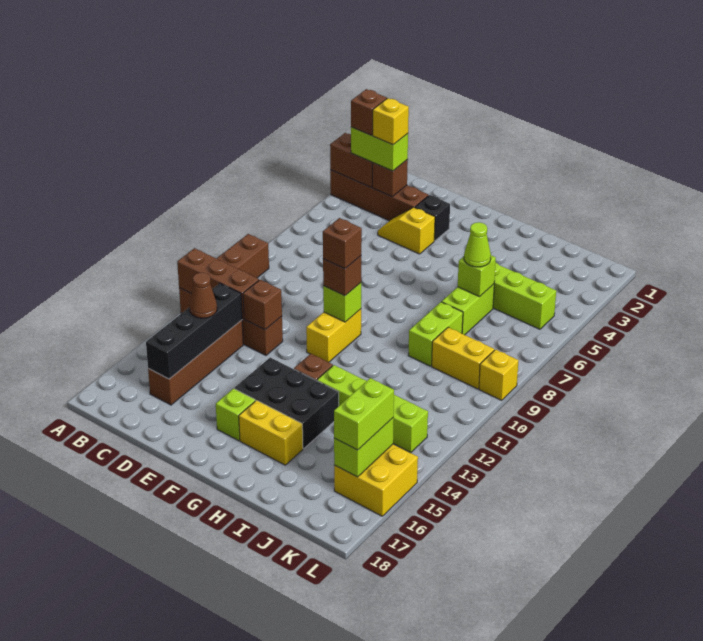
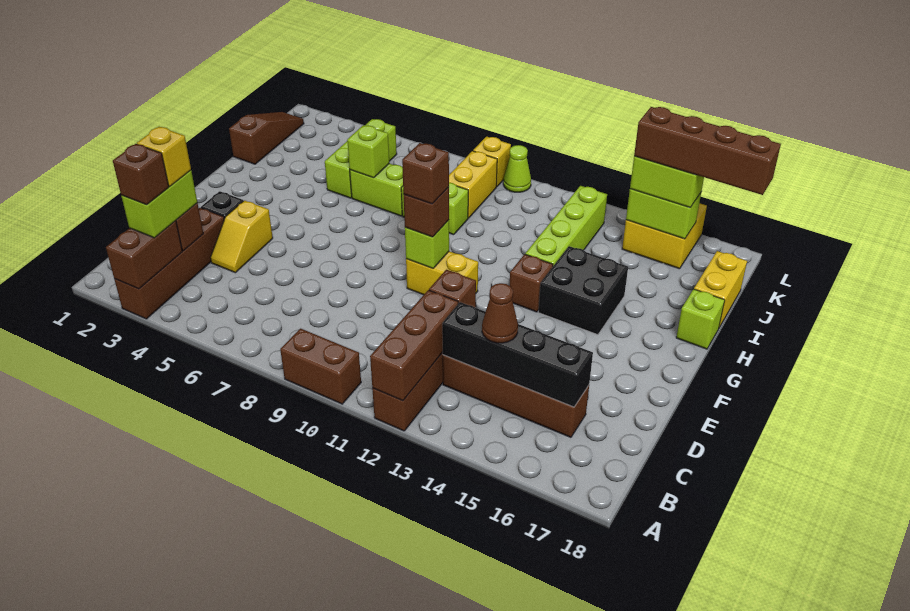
black brick F14:H15 level 1 -> black brick G14:H15 level 1
lime brick F16 level 1 -> lime brick H18 level 1
yellow brick G16:H16 level 1 -> yellow brick I18:J18 level 1
none -> brown slope I1:K1 level 1 top I
lime cone I6 level 3 -> lime cone L10 level 1
none -> brown brick K15:K18 level 4

